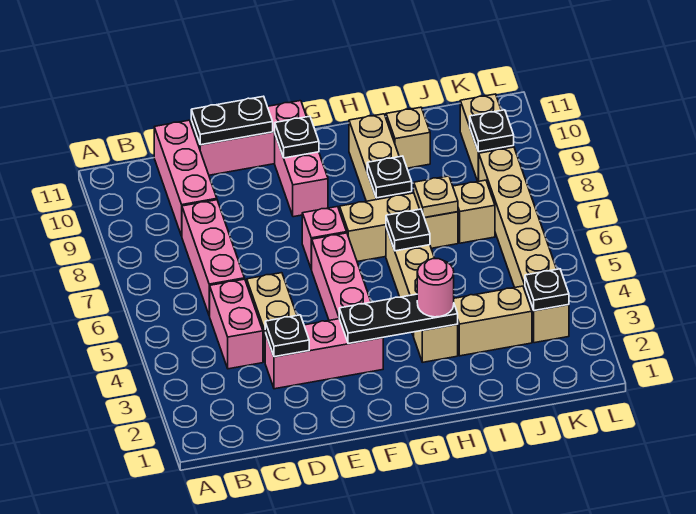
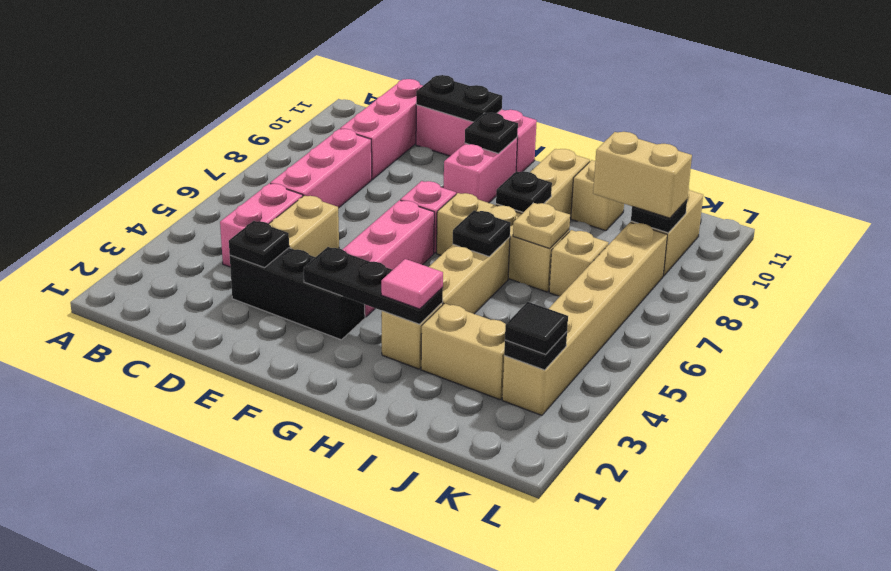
pink brick D3:F3 level 1 -> black brick D3:F3 level 1
pink round brick H3 level 3 -> pink tile H3 level 3
none -> tan brick J9:K9 level 3
none -> black tile K3 level 3

